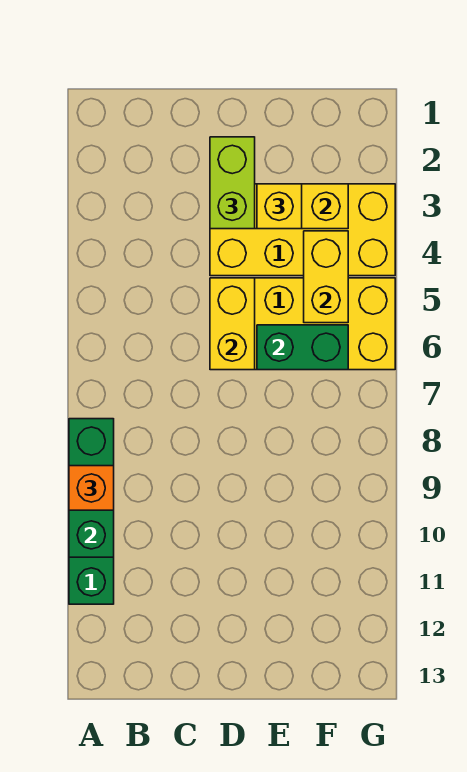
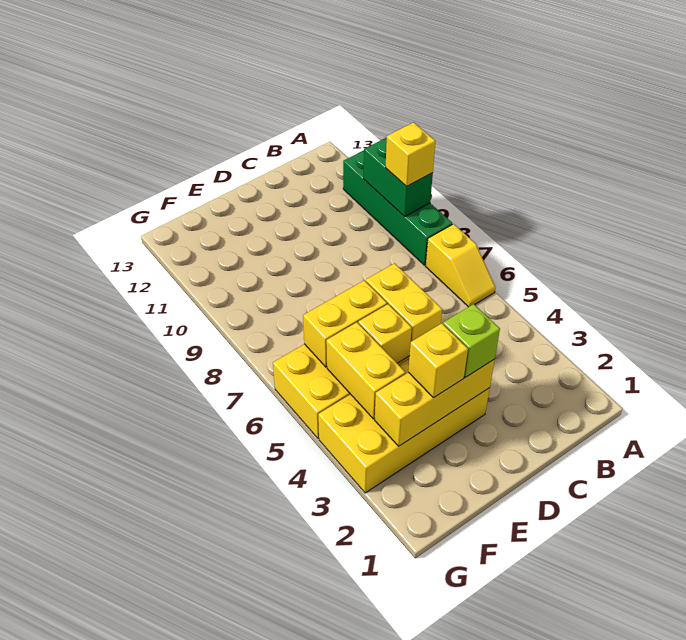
none -> yellow slope A6:A7 level 1 top 7
orange brick A9 level 3 -> yellow brick A9 level 3
lime brick D2:D3 level 3 -> lime brick D3 level 3
none -> yellow brick E5 level 2
green brick E6:F6 level 2 -> yellow brick E6:F6 level 2

